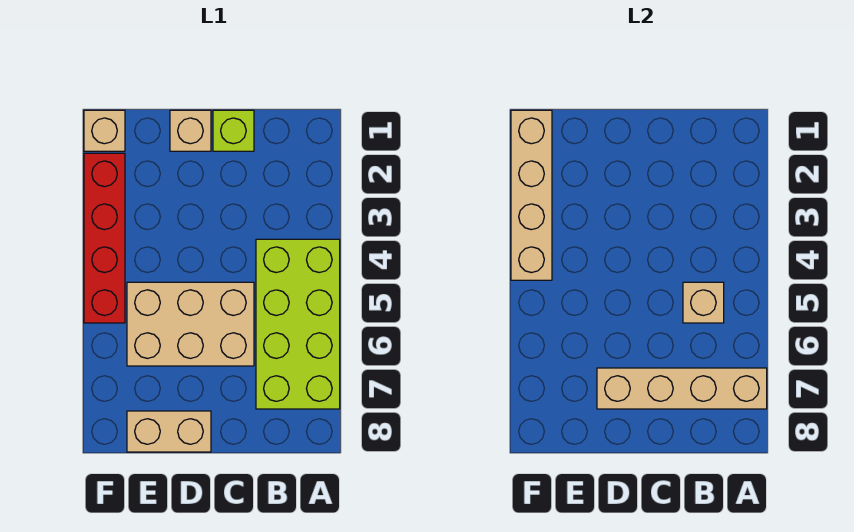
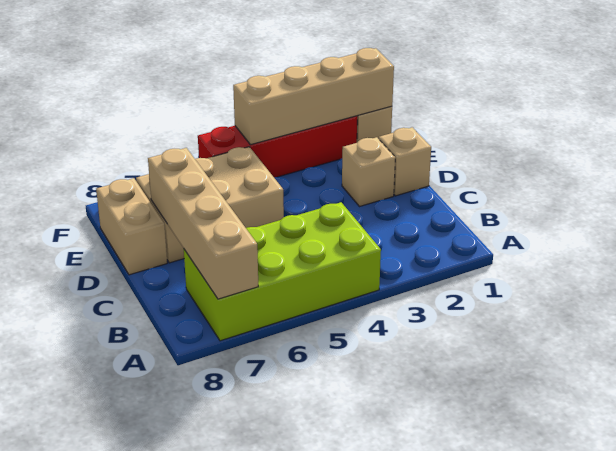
tan brick B5 level 2 -> tan brick D2 level 1
lime brick C1 level 1 -> none
tan brick C5:E6 level 1 -> tan brick D5:E7 level 1

